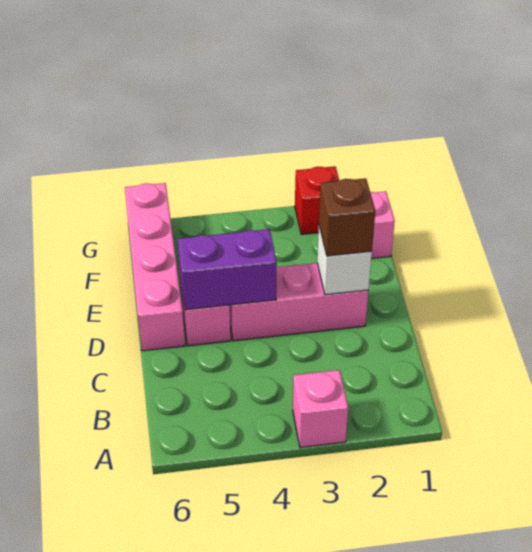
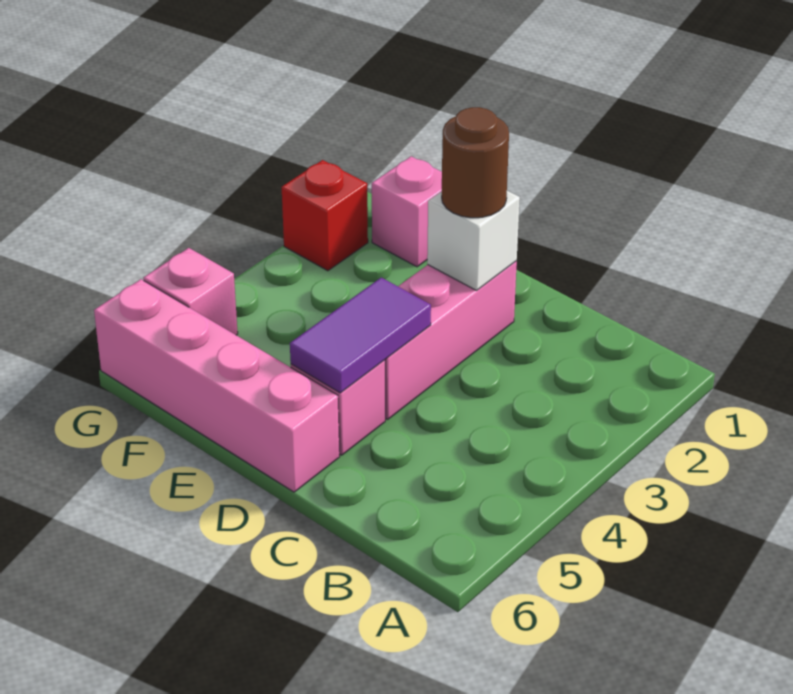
pink brick A3 level 1 -> pink brick G5 level 1
brown brick D2 level 3 -> brown round brick D2 level 3
purple brick D4:D5 level 2 -> purple tile D4:D5 level 2

